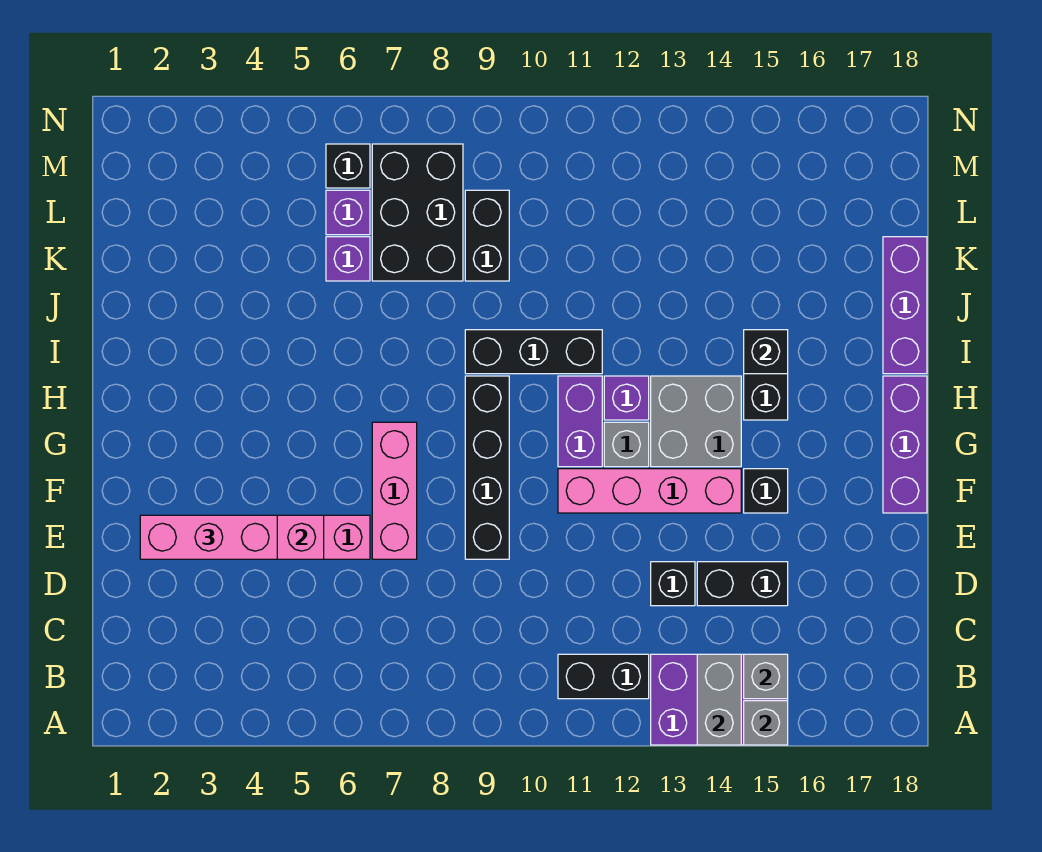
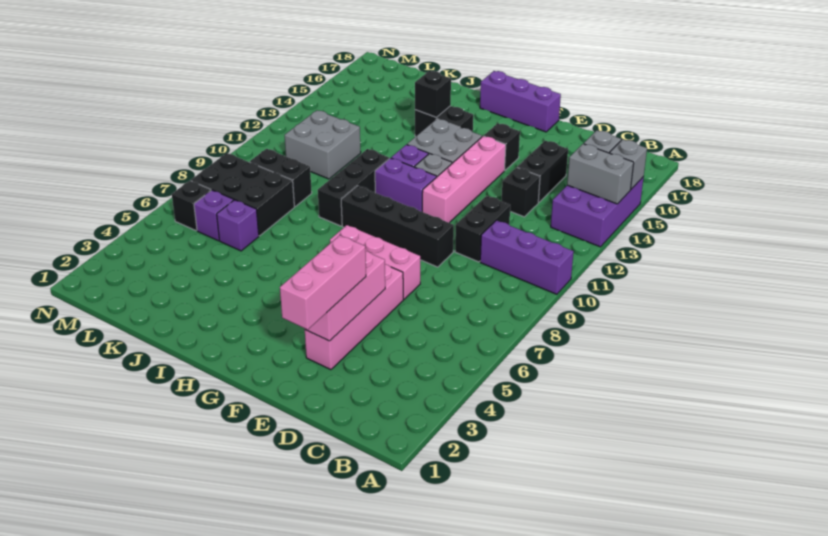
black brick B11:B12 level 1 -> black brick D10:D11 level 1
purple brick I18:K18 level 1 -> purple brick A10:C10 level 1
none -> grey brick K11:L12 level 1

